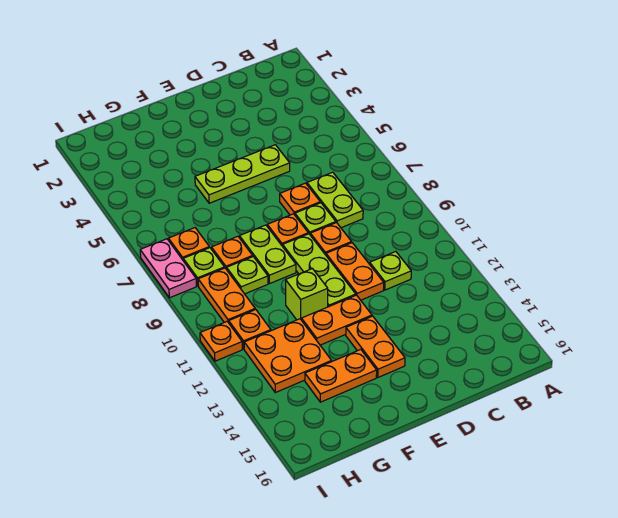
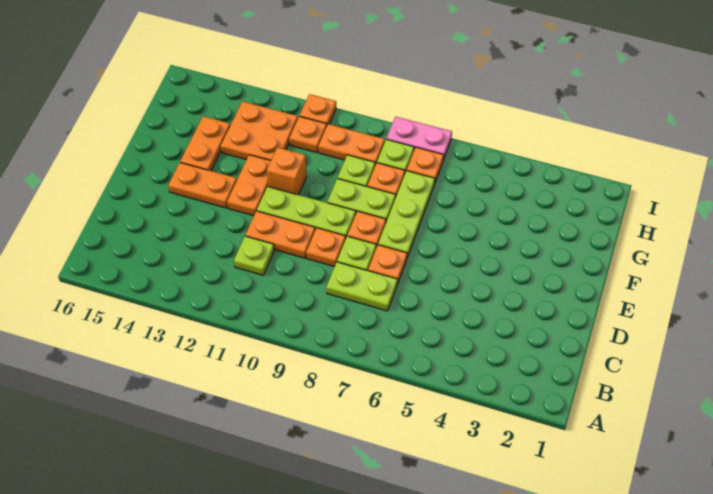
lime plate D5:F5 level 1 -> lime plate E7:G7 level 1
lime brick F11 level 1 -> orange brick F11 level 1

